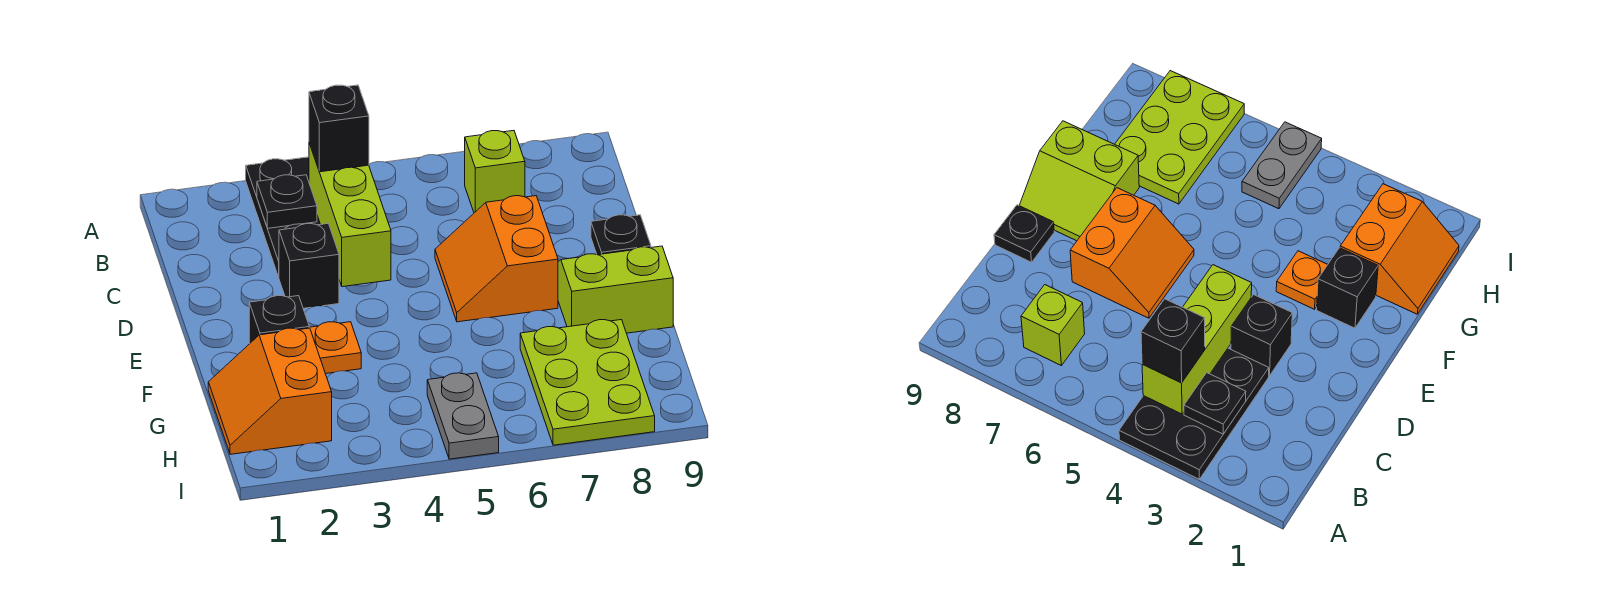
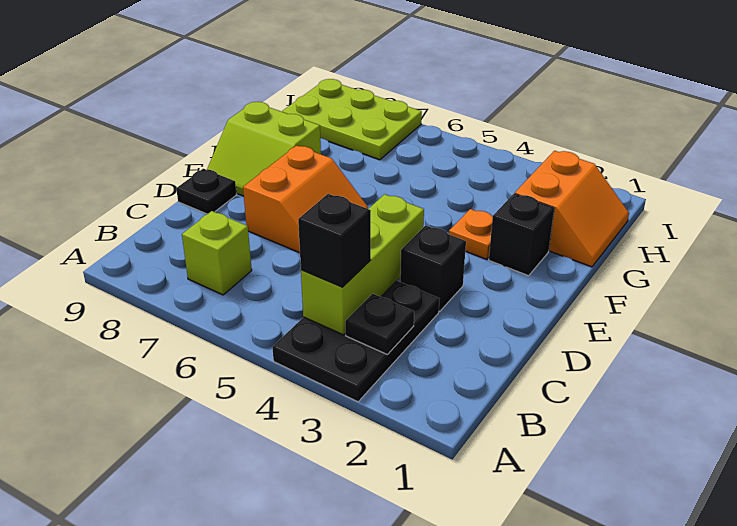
lime plate G7:I8 level 1 -> lime plate H7:I9 level 1
grey plate H5:I5 level 1 -> none

